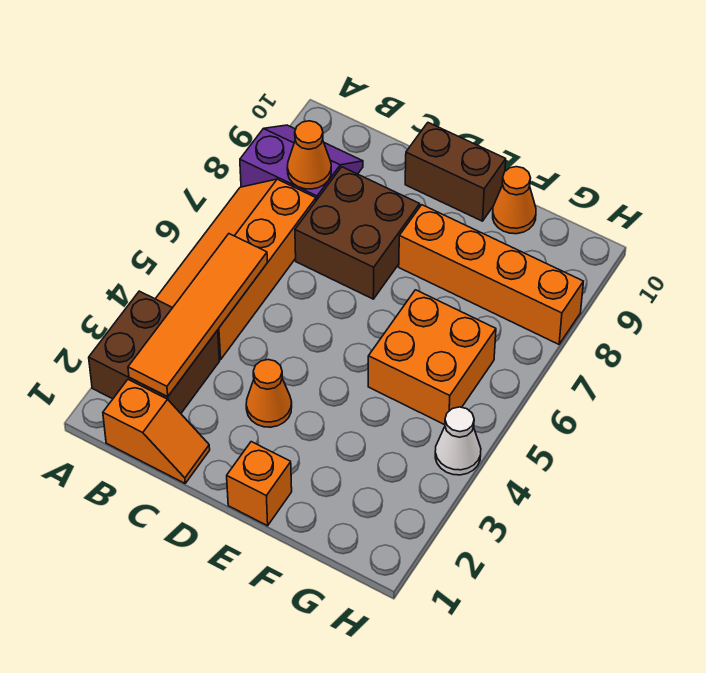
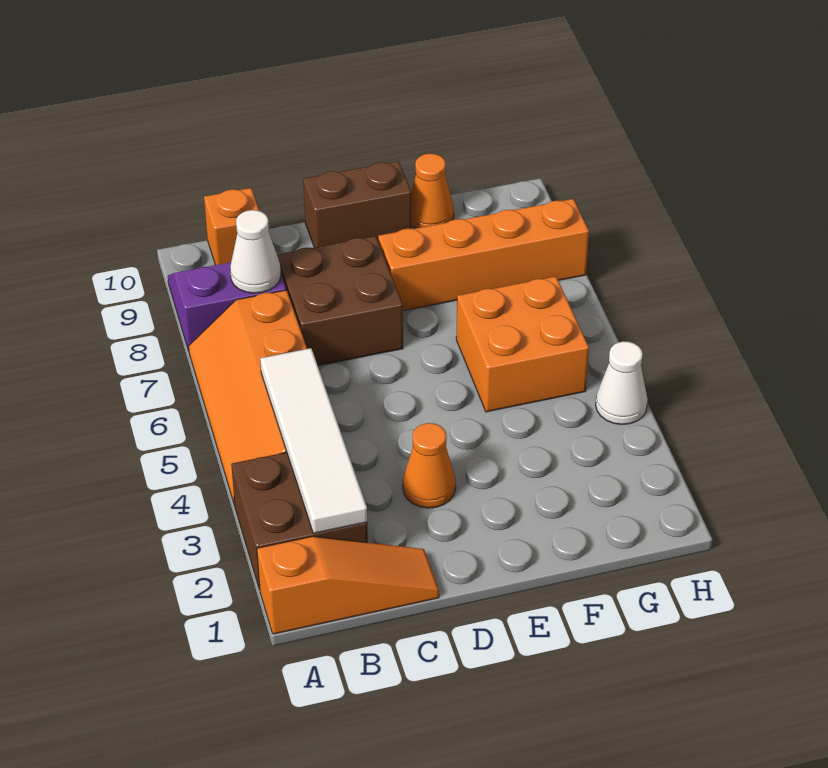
orange slope B1:C1 level 1 top B -> orange slope A1:C1 level 1 top A
orange tile B2:B5 level 2 -> white tile B2:B5 level 2
orange cone B8 level 2 -> white cone B8 level 2
orange brick E1 level 1 -> orange brick B10 level 1

